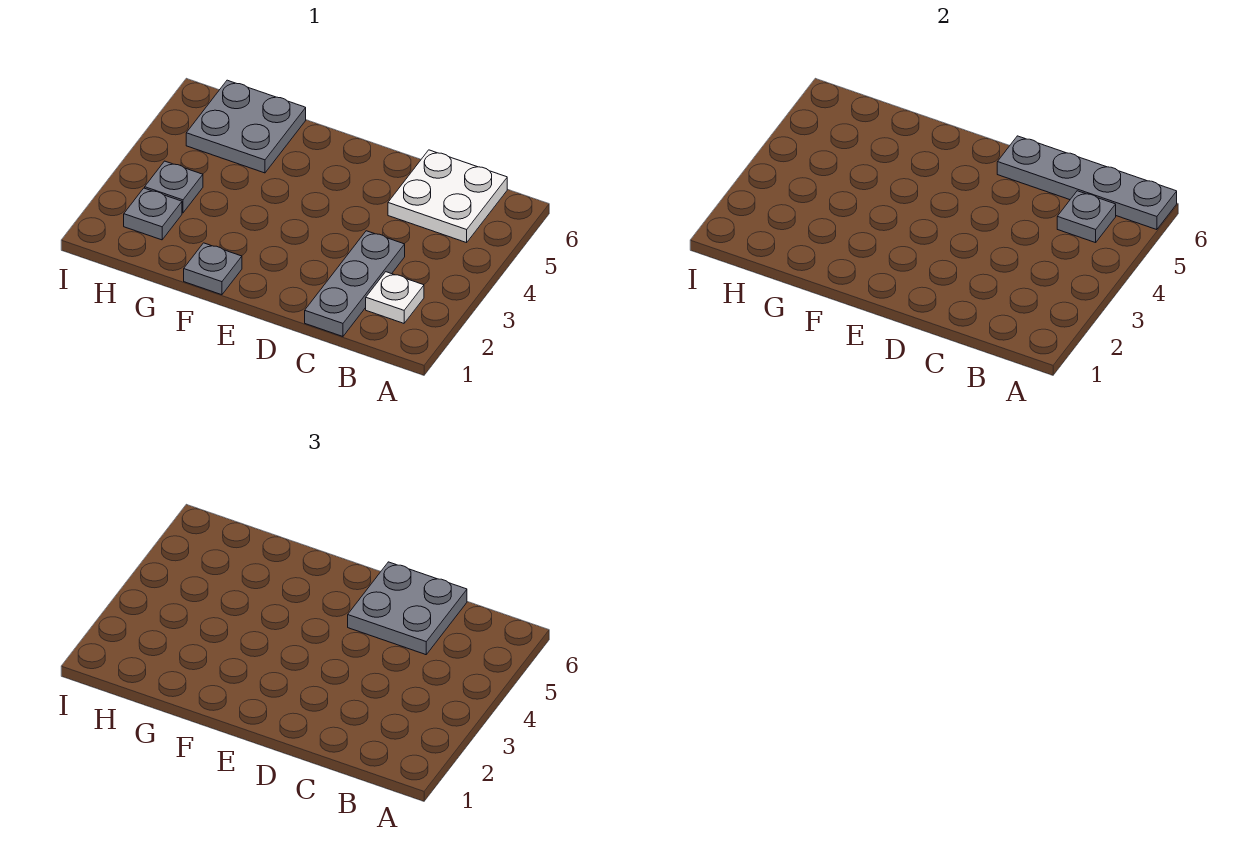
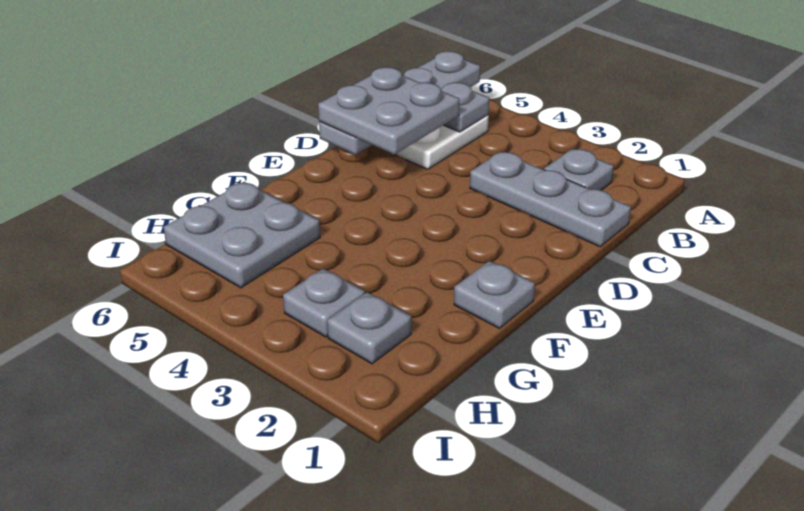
white plate B2 level 1 -> grey plate B2 level 1

